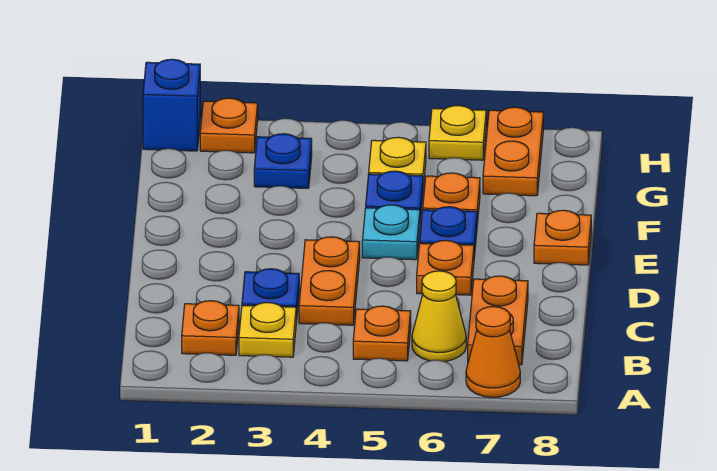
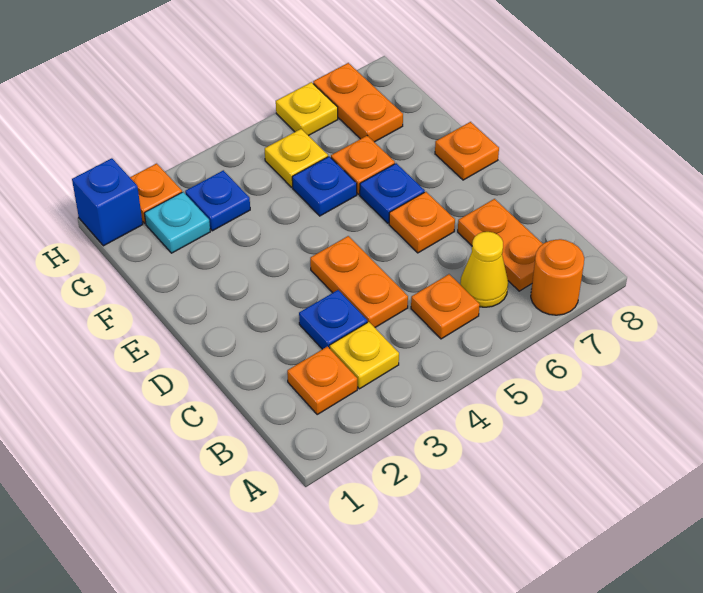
orange cone A7 level 1 -> orange round brick A7 level 1
cyan plate E5 level 1 -> cyan plate G2 level 1

